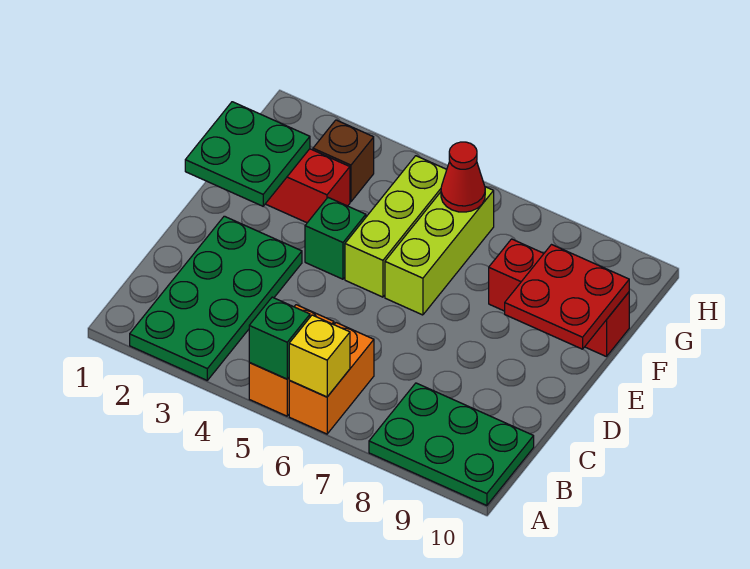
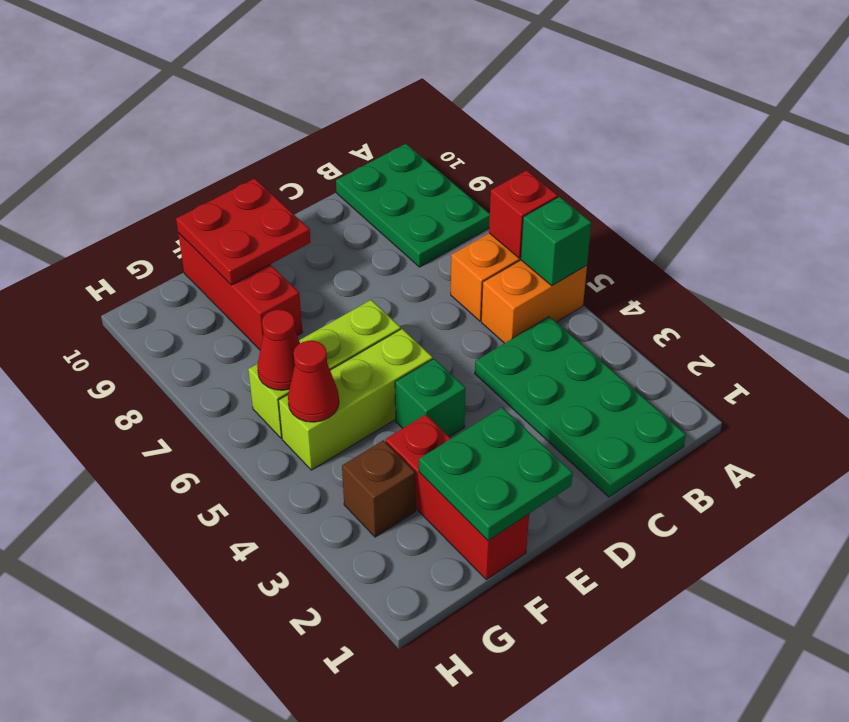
green plate A2:D3 level 1 -> green plate B1:C4 level 1
yellow brick A6 level 2 -> red brick A6 level 2
none -> red cone G5 level 2

